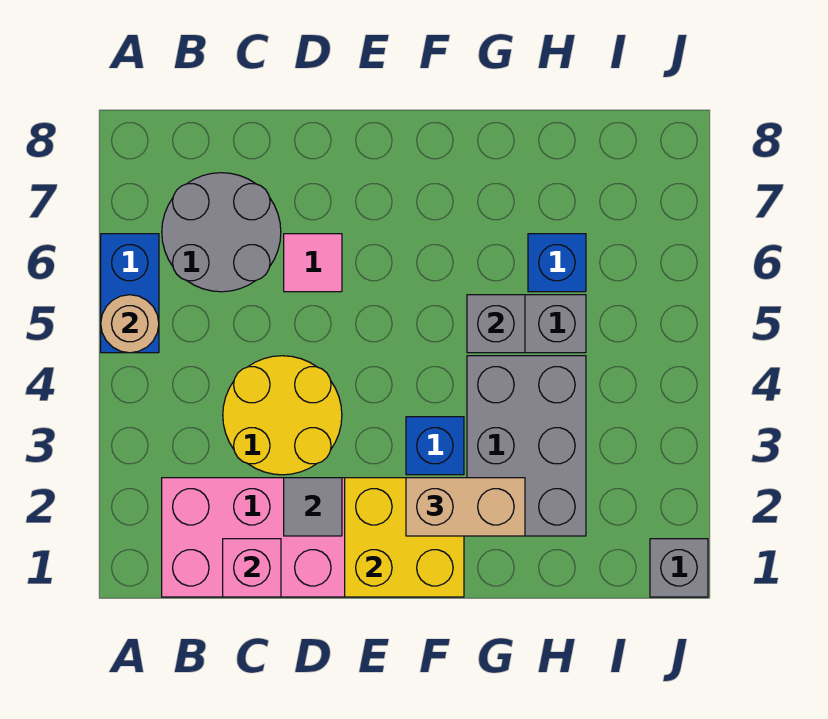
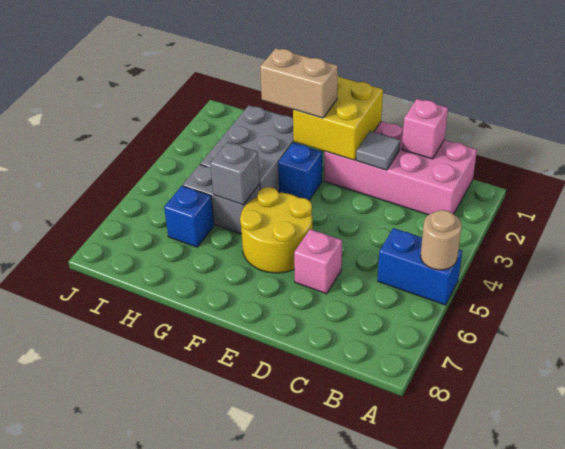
blue brick A5:A6 level 1 -> blue brick A5:B5 level 1
grey round brick B6:C7 level 1 -> none
yellow round brick C3:D4 level 1 -> yellow round brick E5:F6 level 1
pink tile D6 level 1 -> pink brick D6 level 1
grey brick J1 level 1 -> none

